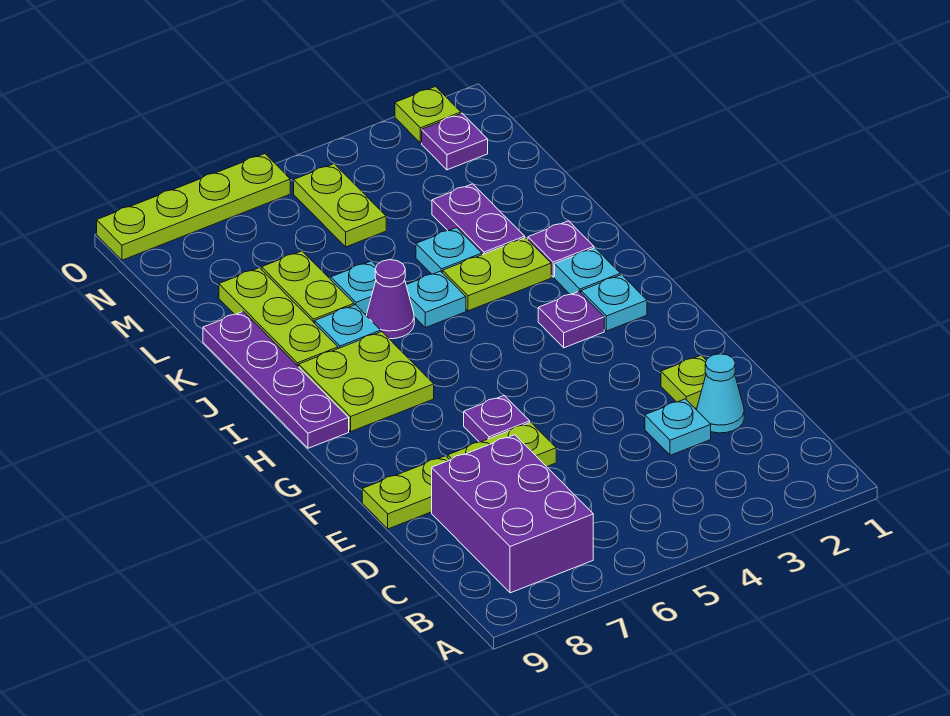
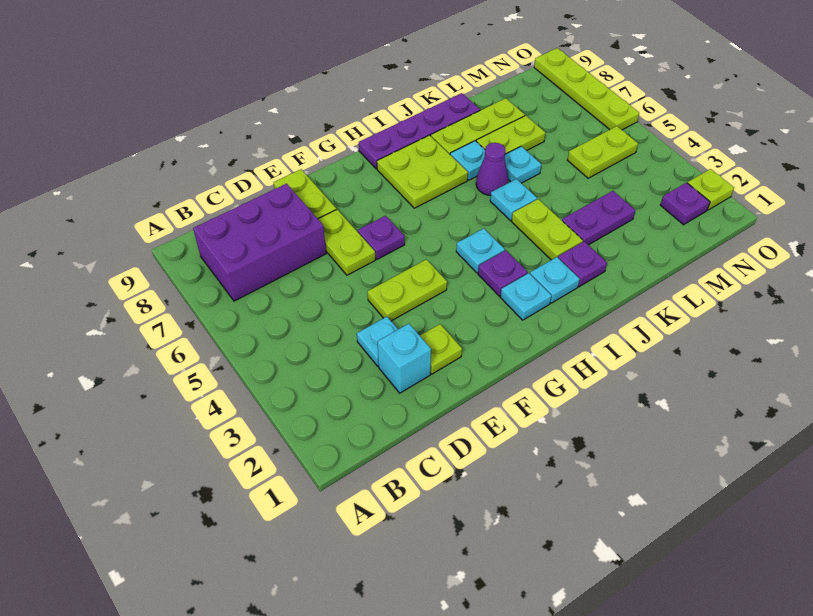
cyan cone D2 level 1 -> cyan brick D2 level 1
none -> lime plate E4:F4 level 1
cyan plate K4 level 1 -> cyan plate H4 level 1

